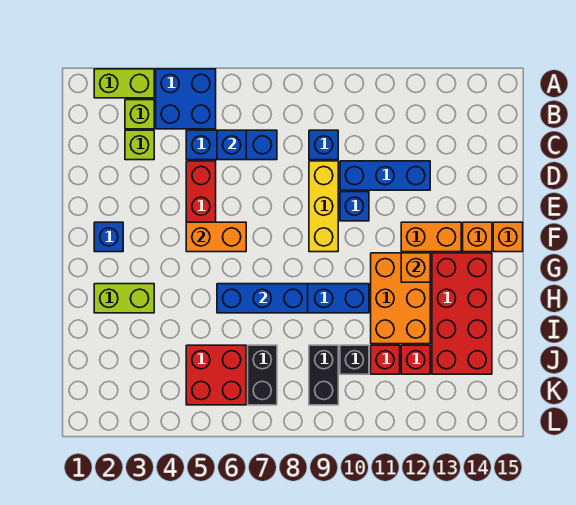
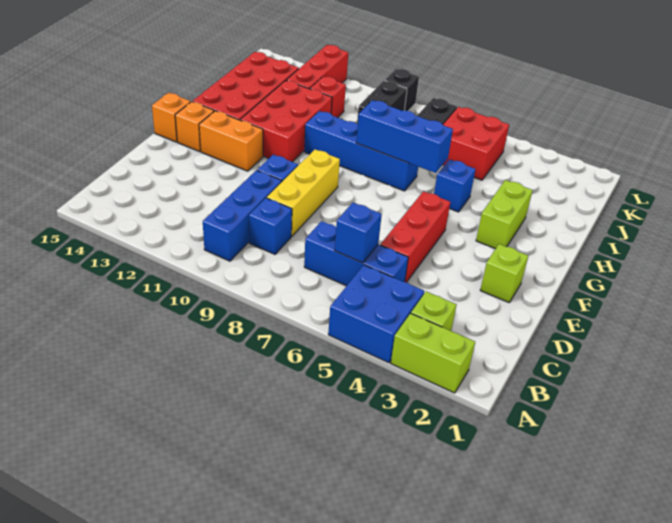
lime brick C3 level 1 -> lime brick E2 level 1
blue brick D10:D12 level 1 -> blue brick B10:D10 level 1
blue brick F2 level 1 -> blue brick H5 level 1
orange brick F5:F6 level 2 -> none
orange brick G11:I12 level 1 -> red brick G11:I12 level 1
orange brick G12 level 2 -> none
lime brick H2:H3 level 1 -> lime brick G3:H3 level 1
black brick J10 level 1 -> black brick L9 level 1
red brick J12 level 1 -> red brick J12:L12 level 1

